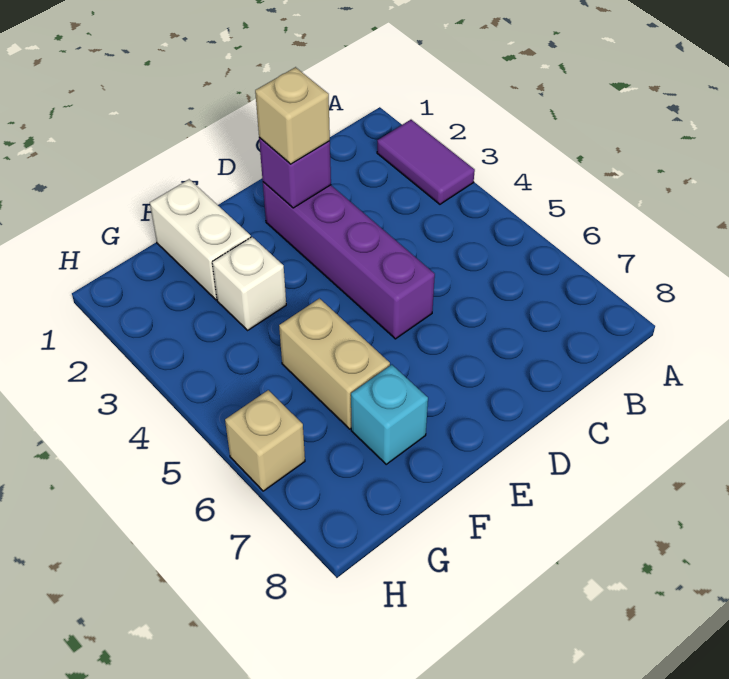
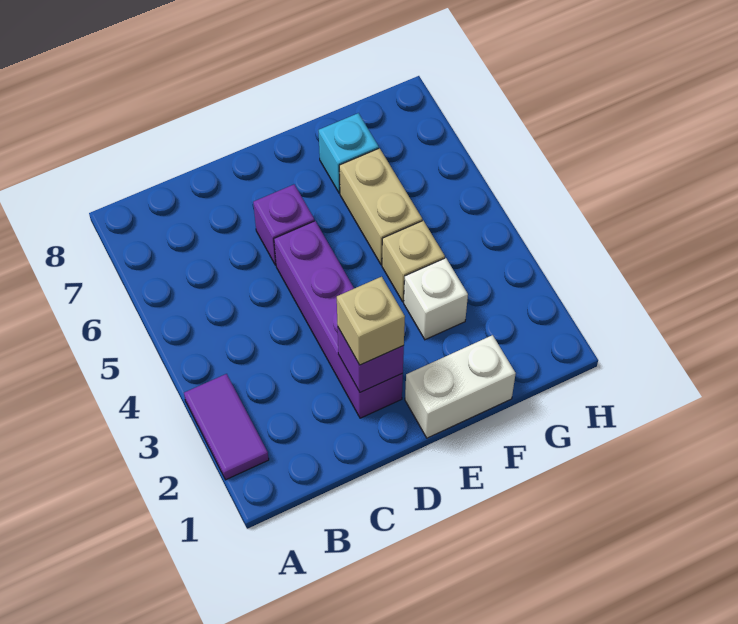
none -> purple brick D6 level 1
white brick F1:F2 level 1 -> white brick E1:F1 level 1
tan brick H6 level 1 -> tan brick F4 level 1

